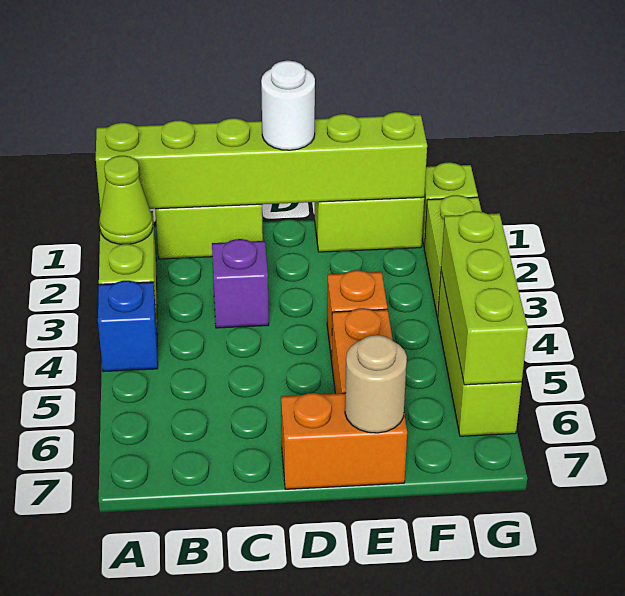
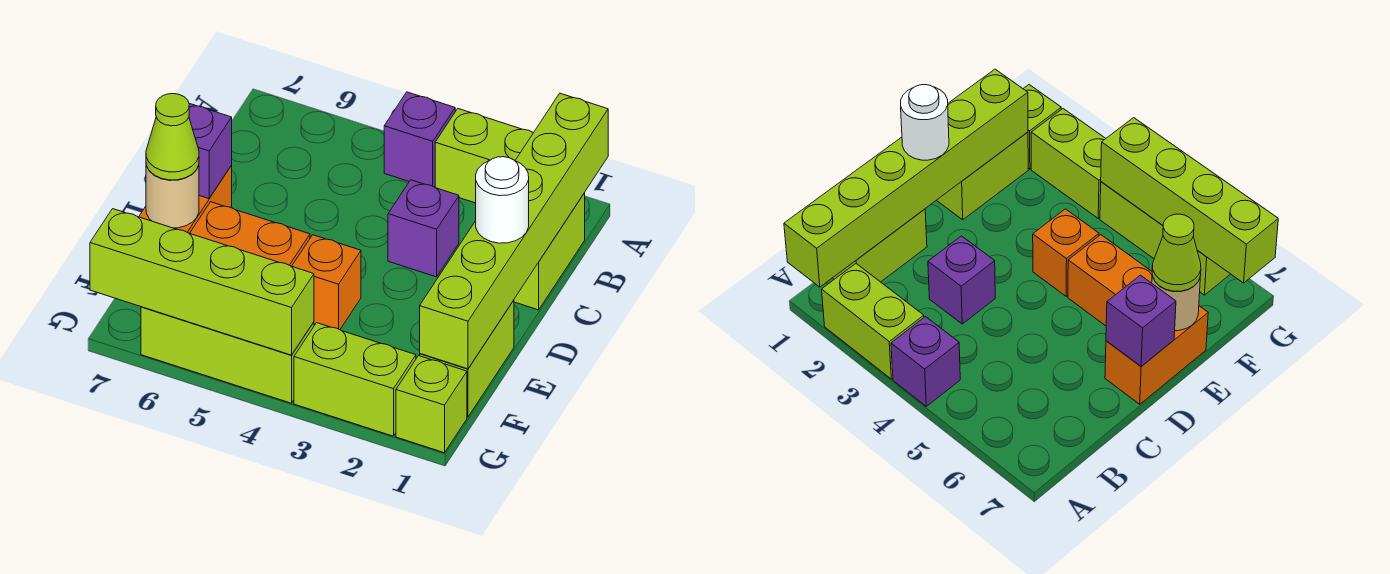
lime cone A2 level 2 -> lime cone E7 level 3
blue brick A4 level 1 -> purple brick A4 level 1
none -> purple brick D7 level 2
lime brick G4:G6 level 2 -> lime brick G4:G7 level 2

